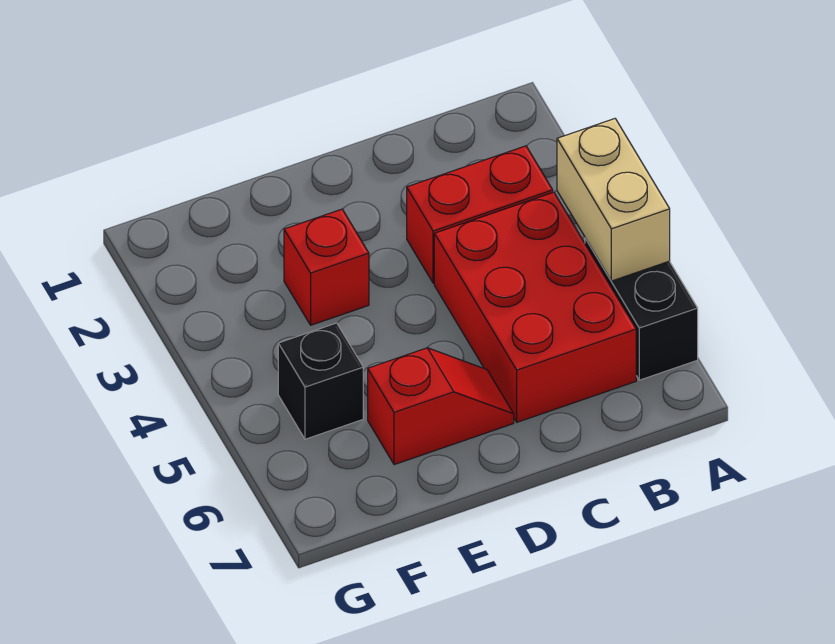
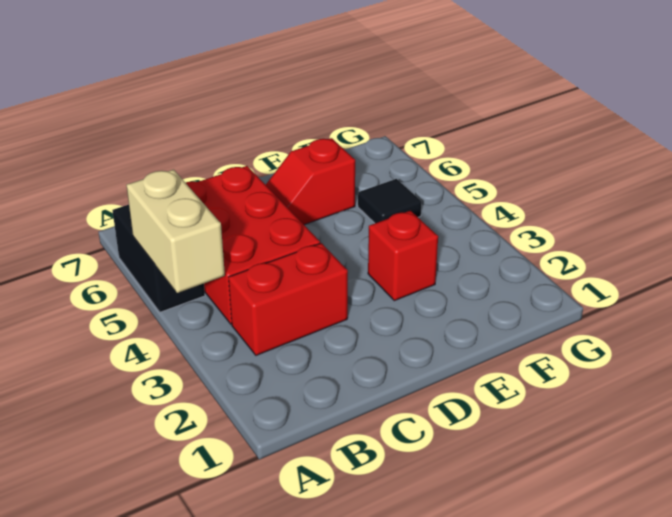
black brick F5 level 1 -> black tile F5 level 1

